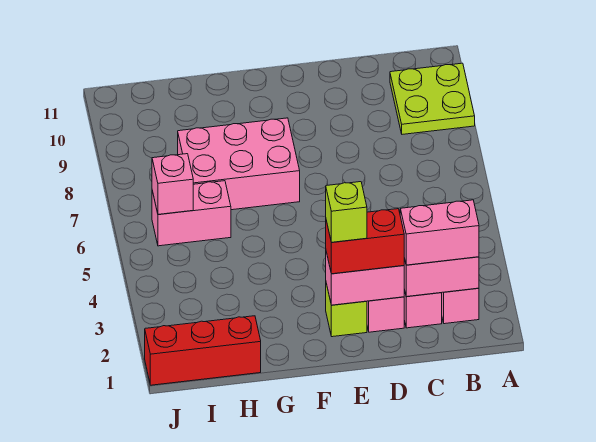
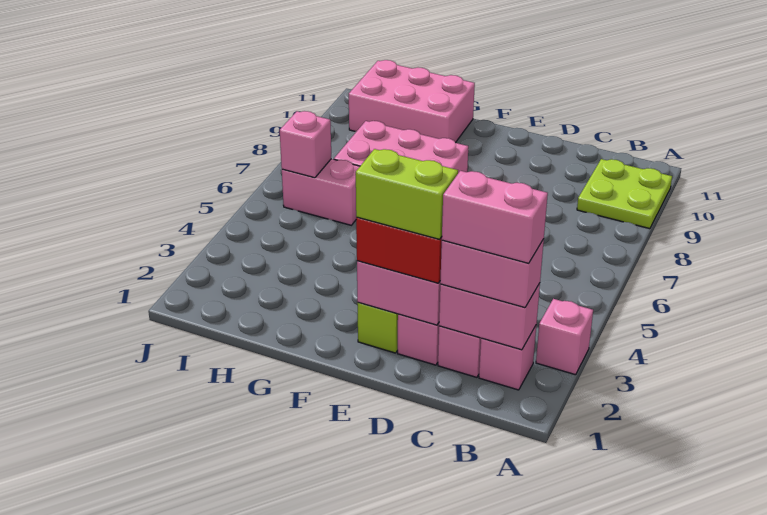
none -> pink brick A3 level 1
none -> pink brick B2:C2 level 4
lime brick E2 level 4 -> lime brick D2:E2 level 4
none -> pink brick G10:I11 level 1
red brick H1:J1 level 1 -> none

